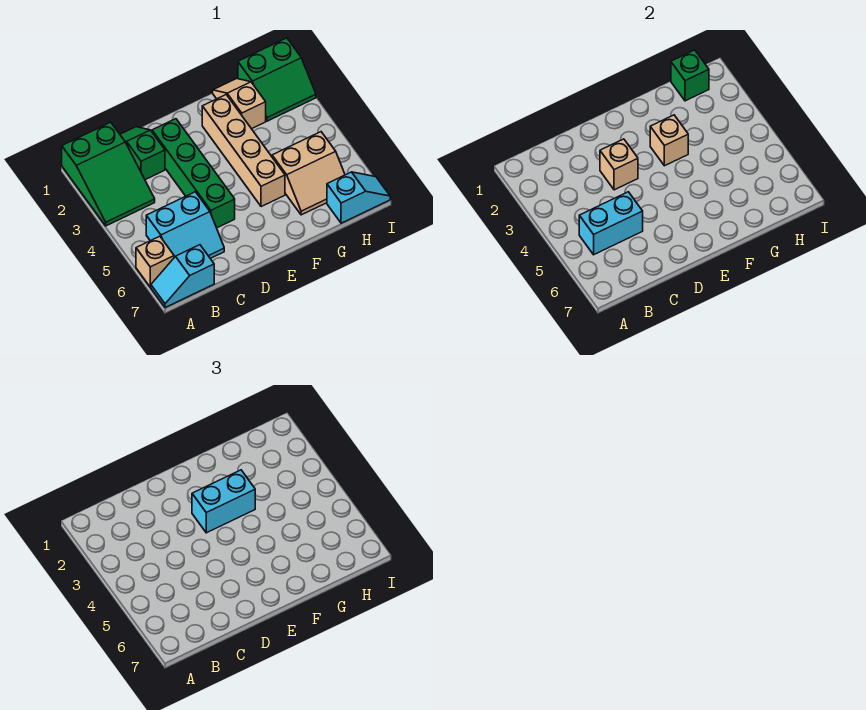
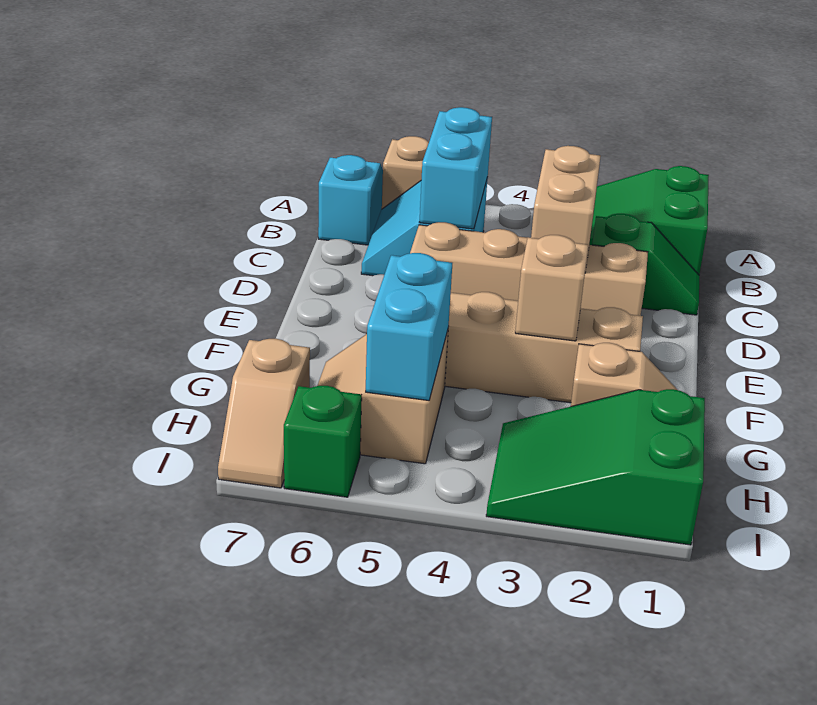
green brick D2:D5 level 1 -> tan brick D2:D5 level 1
tan brick D3 level 2 -> tan brick C3:D3 level 2
cyan brick E3:F3 level 3 -> cyan brick G5:H5 level 2
green slope H1:I2 level 1 top 1 -> green slope H1:I3 level 1 top 1
green brick H1 level 2 -> green brick I6 level 1
cyan slope H7:I7 level 1 top H -> tan slope H7:I7 level 1 top H

